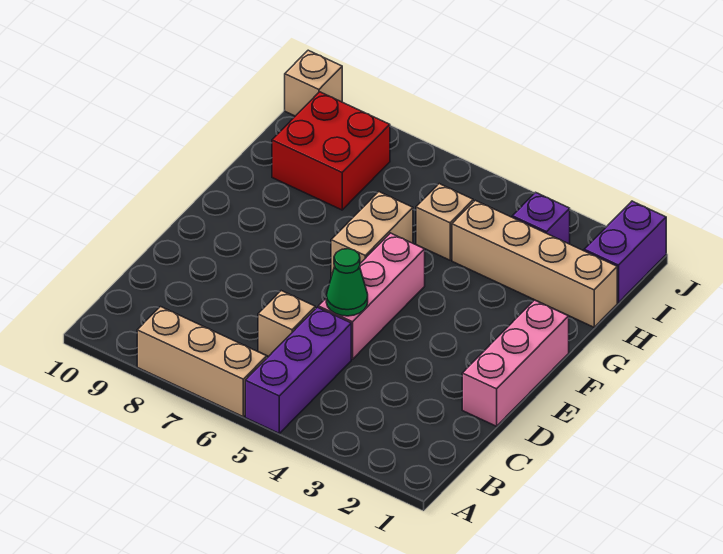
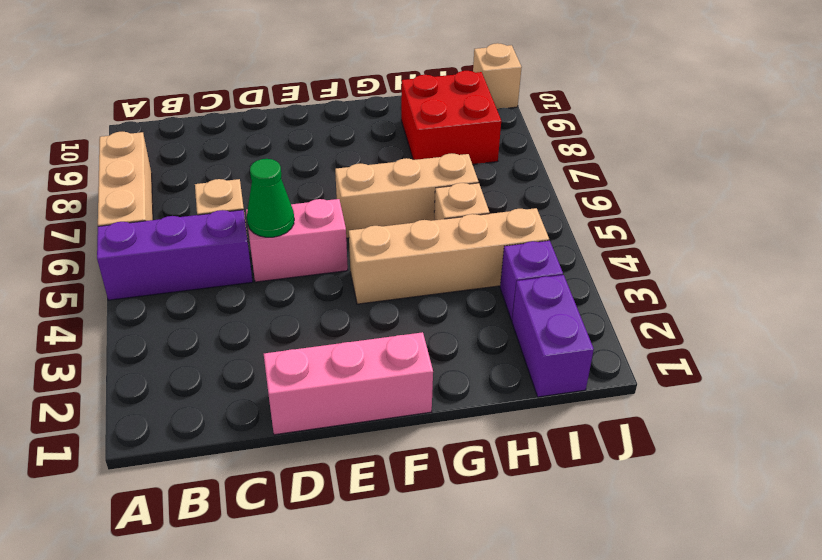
pink brick D5:F5 level 1 -> pink brick D5:E5 level 1
tan brick F6:G6 level 1 -> tan brick F6:H6 level 1
tan brick H1:H4 level 1 -> tan brick F4:I4 level 1
purple brick I1:J1 level 1 -> purple brick I1:I2 level 1

